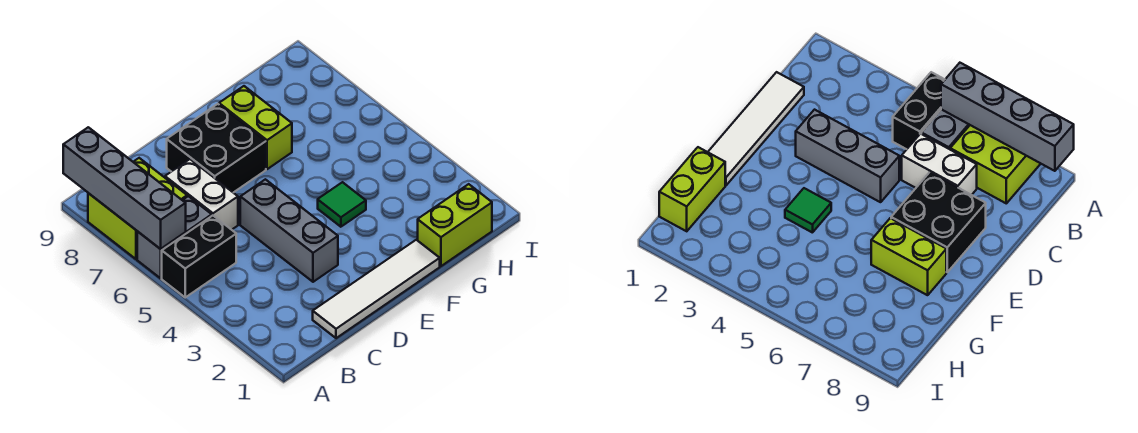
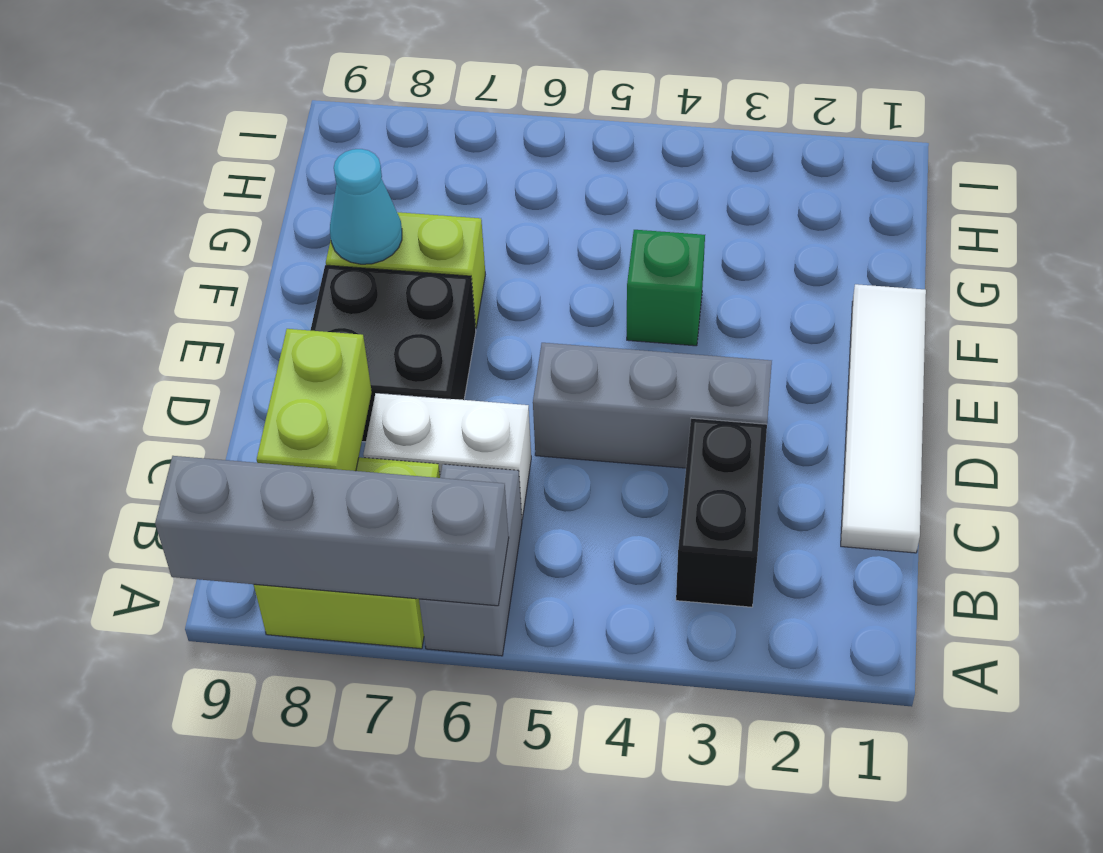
black brick A5:B5 level 1 -> black brick B3:C3 level 1
green tile F4 level 1 -> green brick F4 level 1
none -> cyan cone F8 level 2
lime brick G1:H1 level 1 -> lime brick B8:C8 level 2

